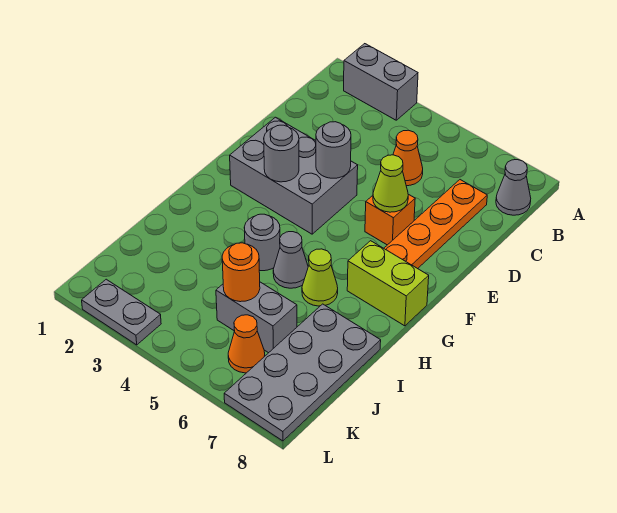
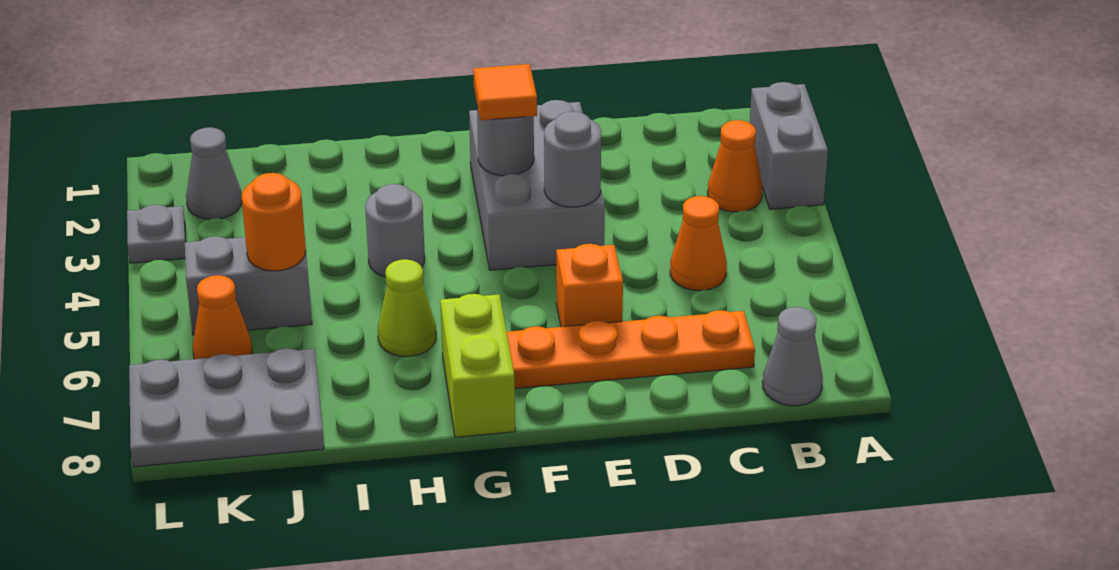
none -> orange cone B3 level 1
lime cone E6 level 2 -> none
none -> orange tile F3 level 3
grey cone H5 level 1 -> grey cone K2 level 1
grey plate I7:L8 level 1 -> grey plate J7:L8 level 1
grey brick J5:J6 level 1 -> grey brick J5:K5 level 1
grey plate L2:L3 level 1 -> grey plate L3 level 1

